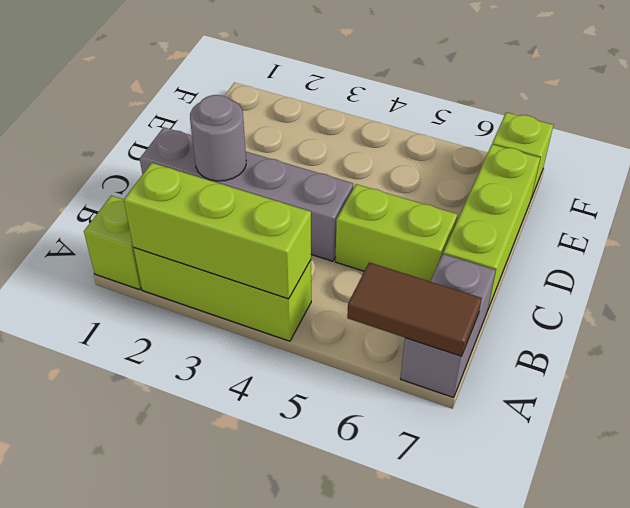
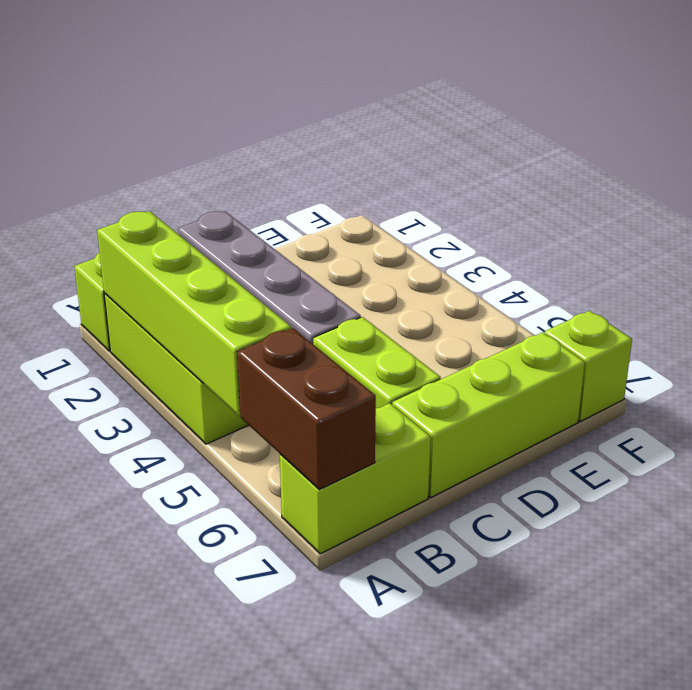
lime brick A2:A4 level 2 -> lime brick A2:A5 level 2
brown tile A6:A7 level 2 -> brown brick A6:A7 level 2
grey brick A7:B7 level 1 -> lime brick A7:B7 level 1
grey round brick C2 level 2 -> none

